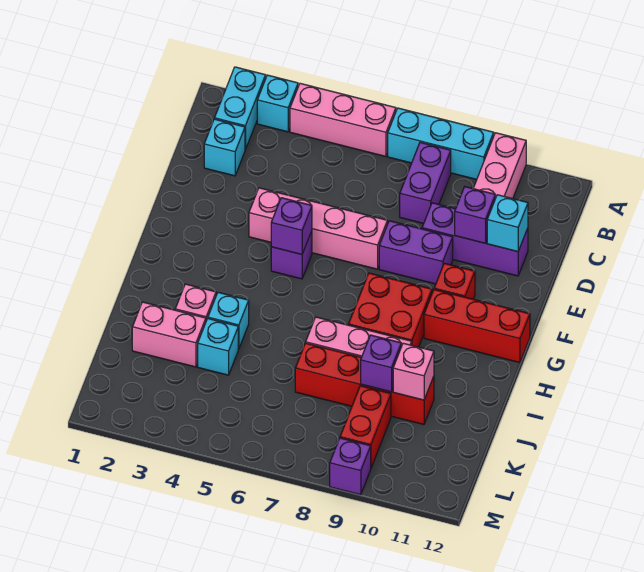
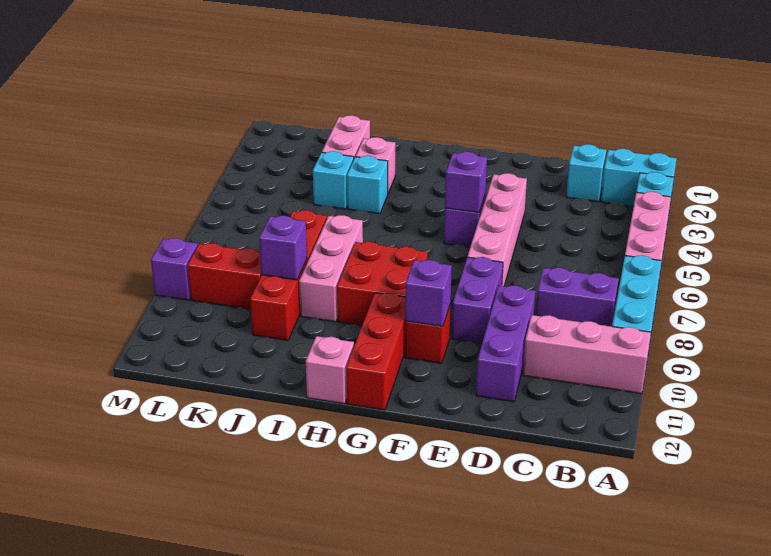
purple brick D10 level 2 -> purple brick F10 level 2
cyan brick D11 level 2 -> none
pink brick J10 level 2 -> pink brick H12 level 1

